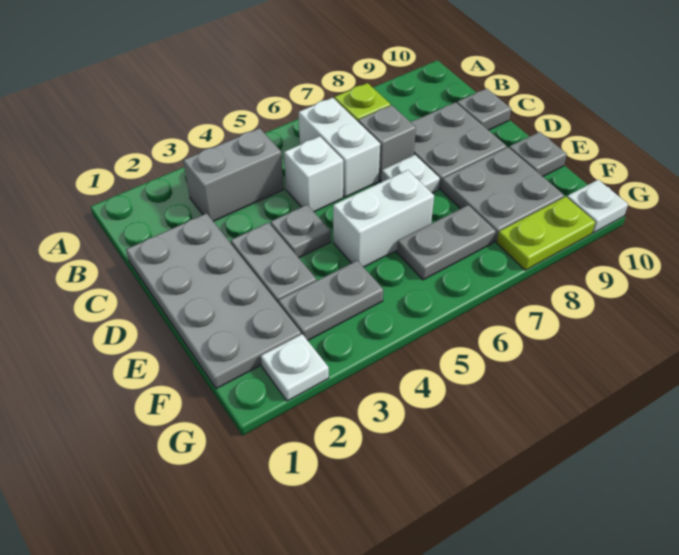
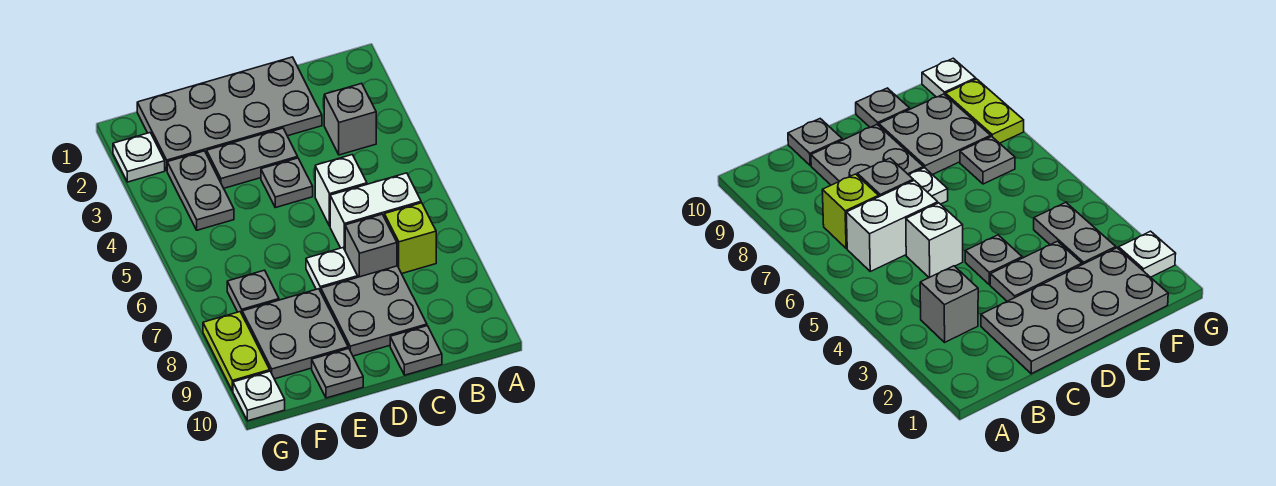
grey brick B3:B4 level 1 -> grey brick B3 level 1
white brick E5:E6 level 1 -> none
grey plate F6:F7 level 1 -> grey plate F7 level 1

